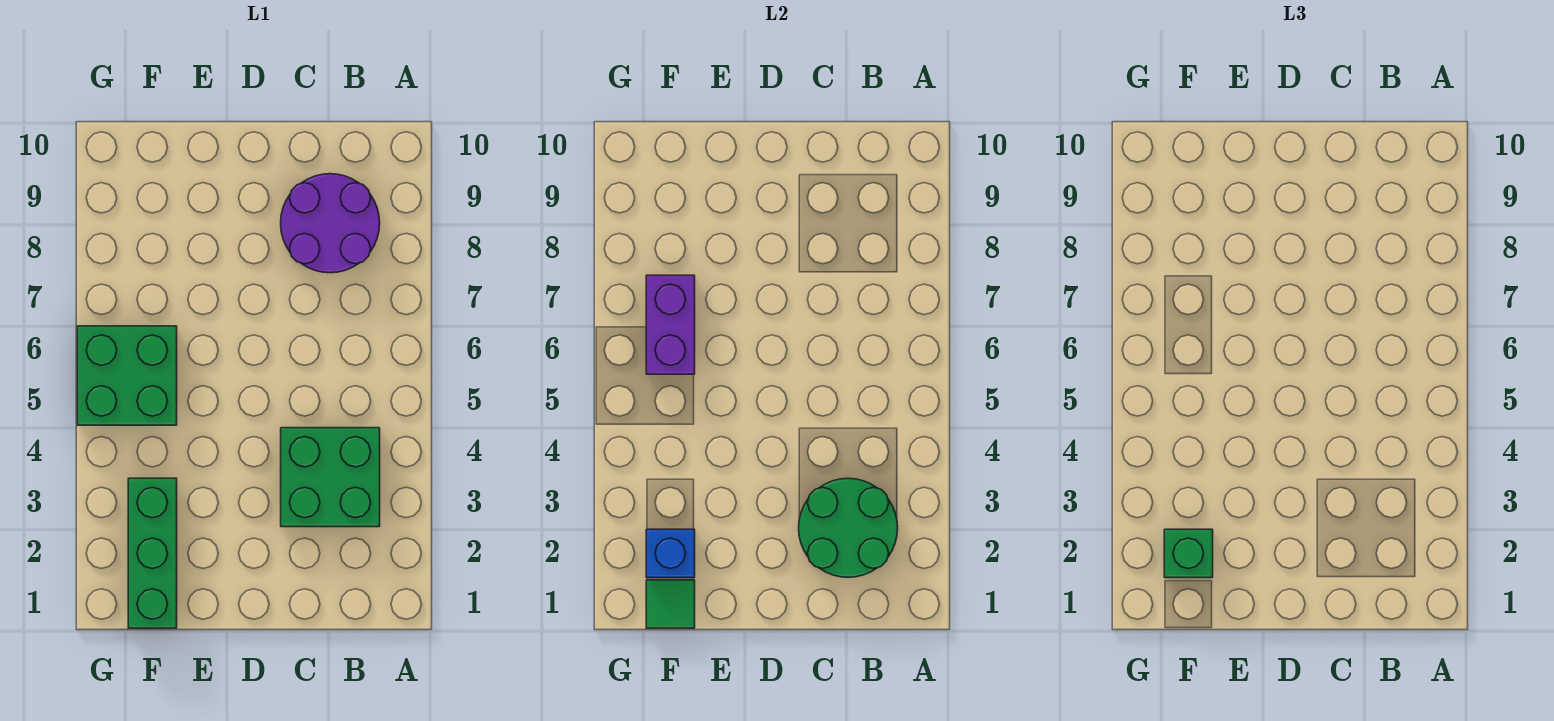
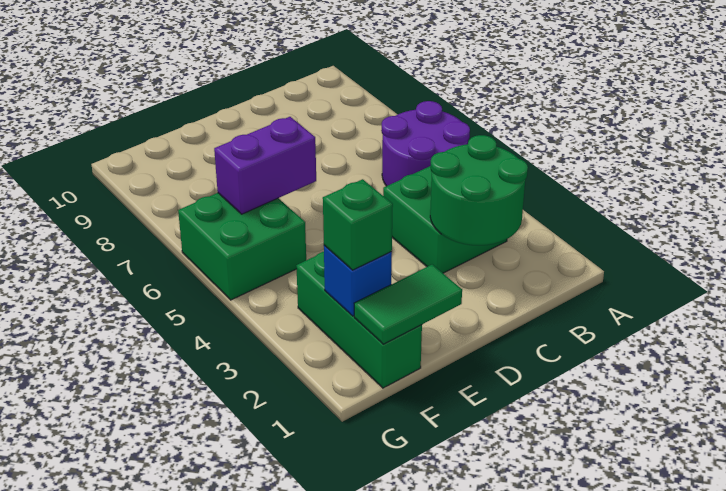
purple round brick B8:C9 level 1 -> purple round brick A5:B6 level 1
green tile F1 level 2 -> green tile E1:F1 level 2
purple brick F6:F7 level 2 -> purple brick E6:F6 level 2

